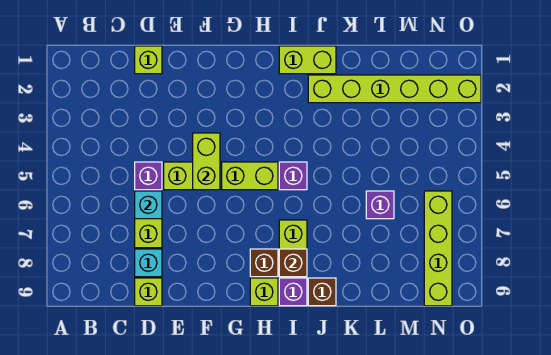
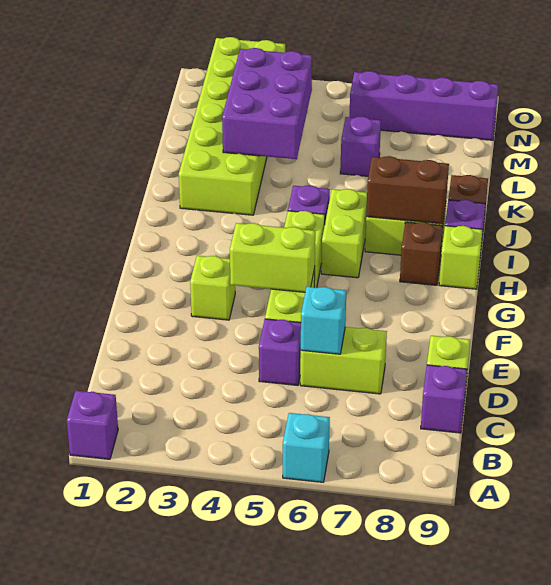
none -> purple brick A1 level 1
none -> purple brick C9 level 1
lime brick D1 level 1 -> lime brick F3 level 1
cyan brick D8 level 1 -> cyan brick A6 level 1
lime brick I1:J1 level 1 -> lime brick H6:I6 level 1
brown brick I8 level 2 -> brown brick I7:I8 level 2
lime brick J2:O2 level 1 -> lime brick J2:O3 level 1
none -> purple brick K3:M4 level 2
lime brick N6:N9 level 1 -> purple brick N6:N9 level 1

